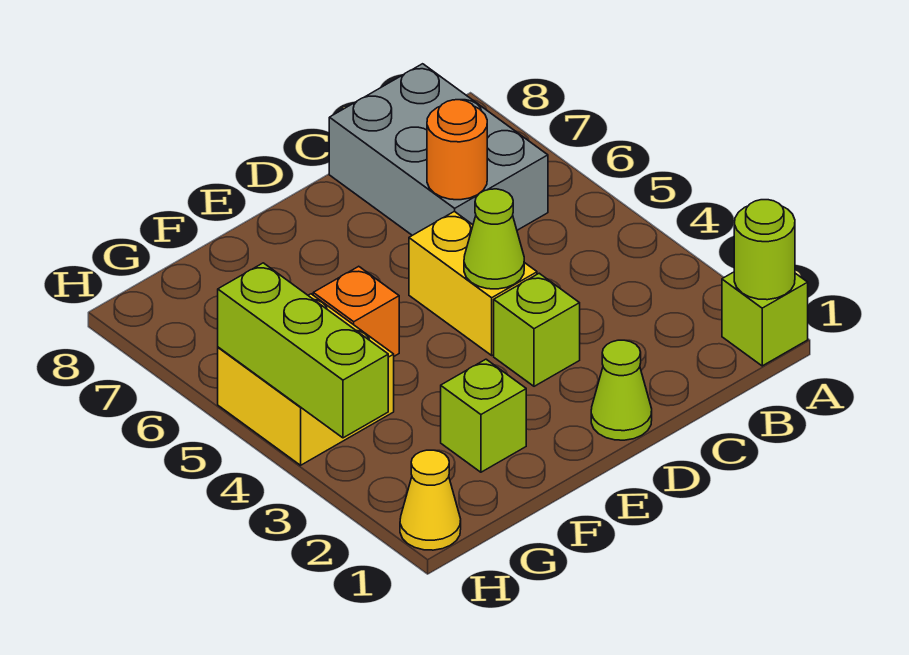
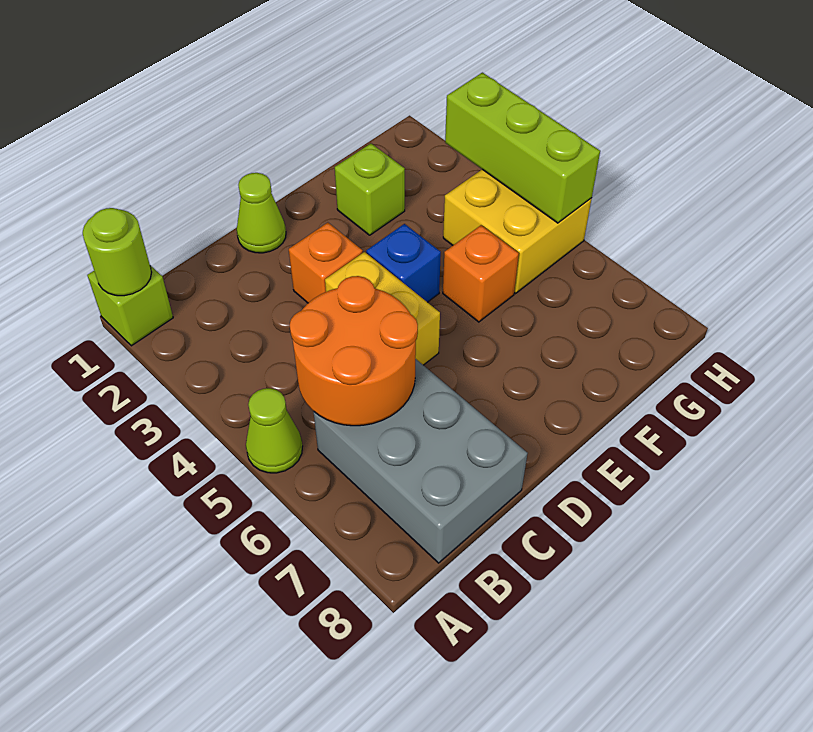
orange round brick C6 level 2 -> orange round brick B5:C6 level 2
lime brick D3 level 1 -> orange brick D3 level 1
lime cone D4 level 2 -> lime cone A5 level 1
none -> blue brick E4 level 1
yellow cone H1 level 1 -> none

